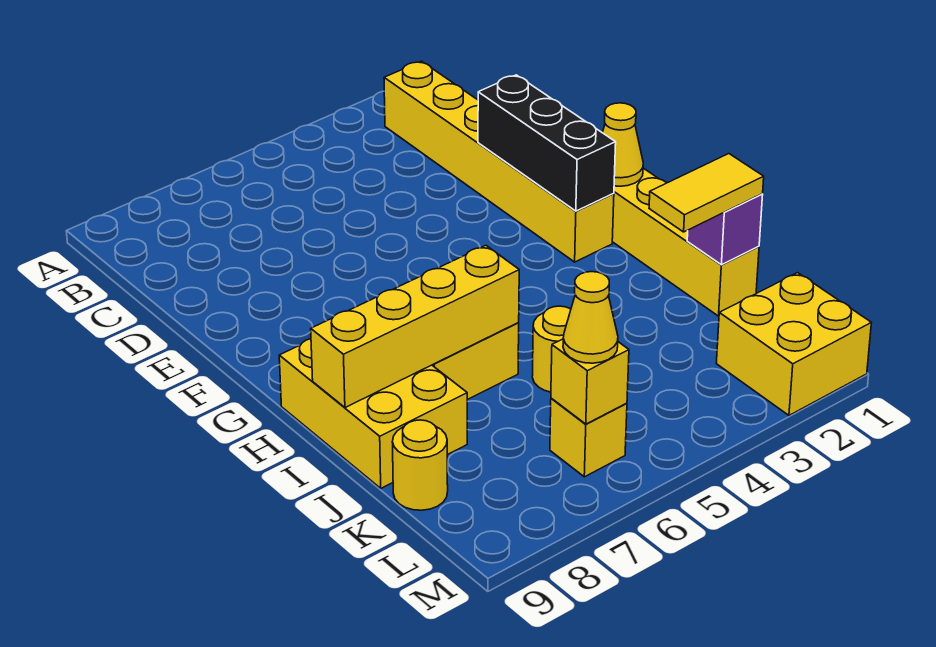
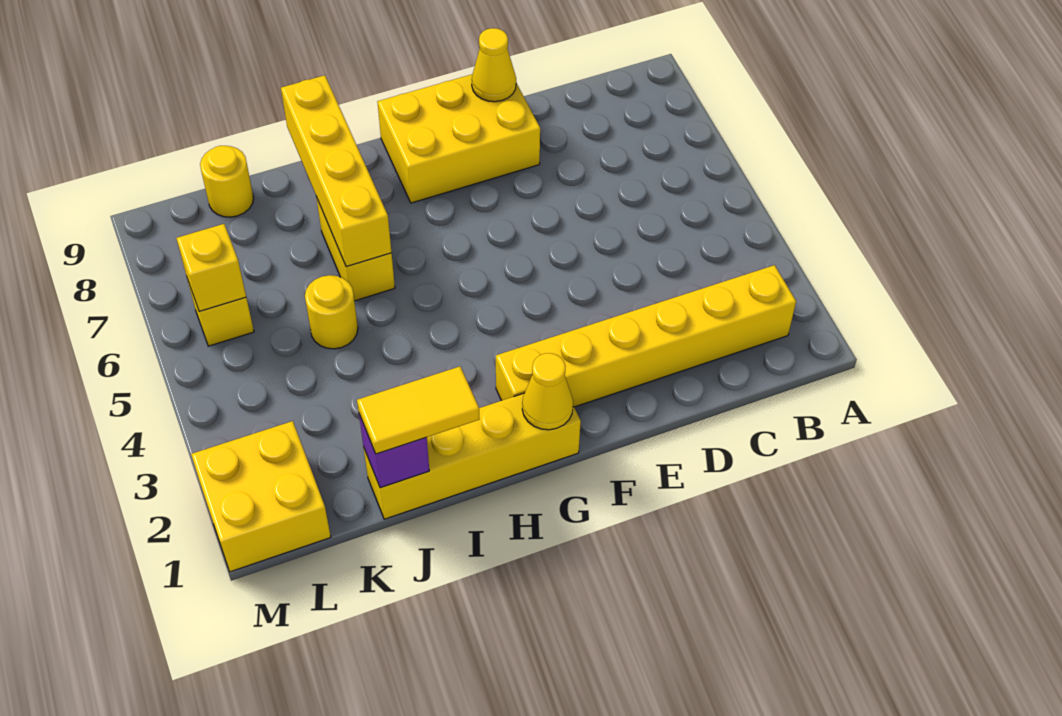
black brick E2:G2 level 2 -> none
yellow brick H8:J9 level 1 -> yellow brick E8:G9 level 1
yellow tile J1:J2 level 3 -> yellow tile I1:J1 level 3
yellow cone L6 level 3 -> yellow cone E9 level 2

